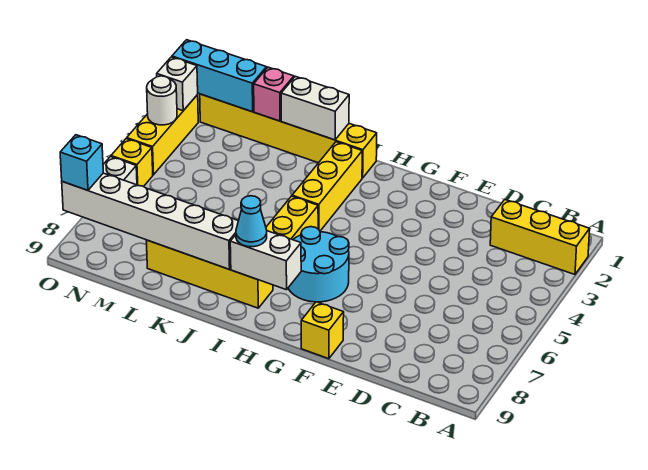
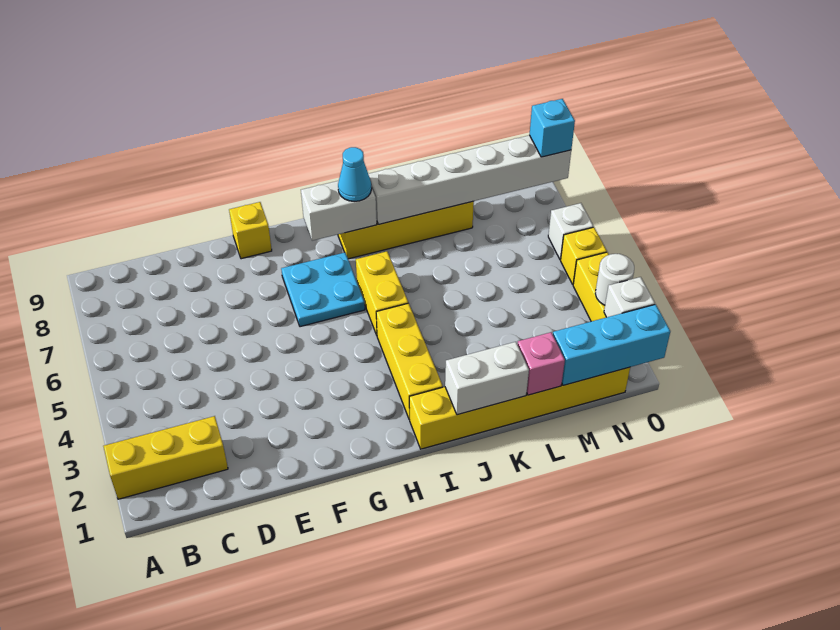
cyan round brick G6:H7 level 1 -> cyan plate G6:H7 level 1

